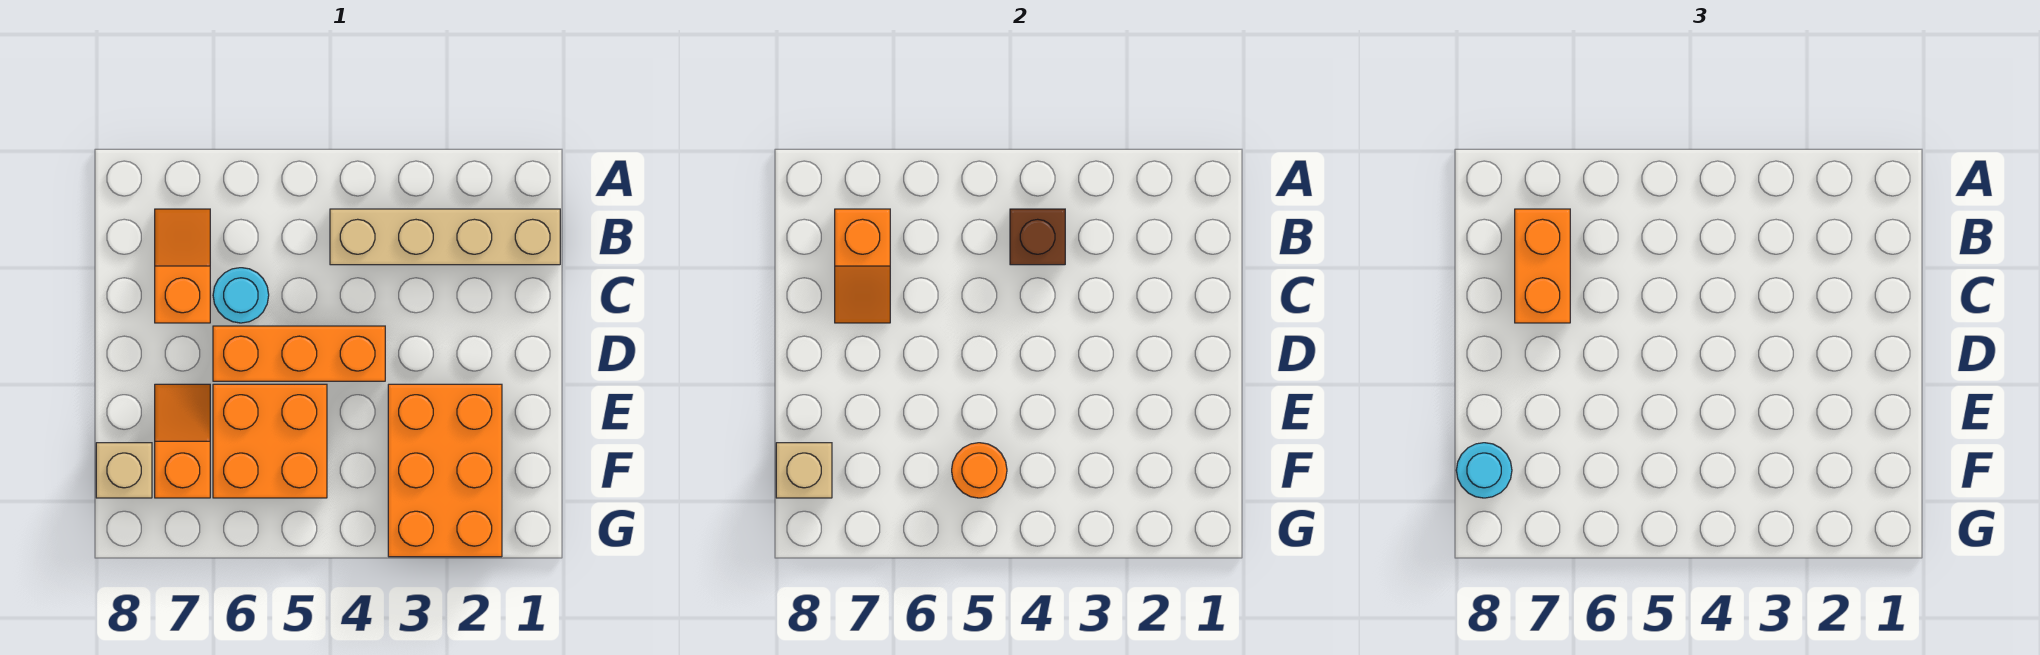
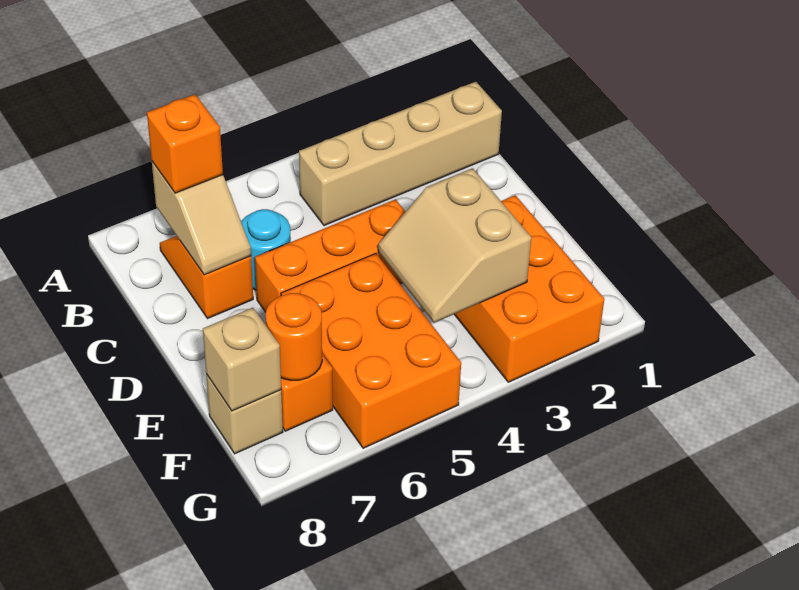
brown brick B4 level 2 -> none
orange slope B7:C7 level 2 top B -> tan slope B7:C7 level 2 top B
orange brick B7:C7 level 3 -> orange brick B7 level 3
none -> tan slope E3:F4 level 2 top 3
orange brick E5:F6 level 1 -> orange brick E5:G6 level 1
orange round brick F5 level 2 -> orange round brick F7 level 2
cyan round brick F8 level 3 -> none

